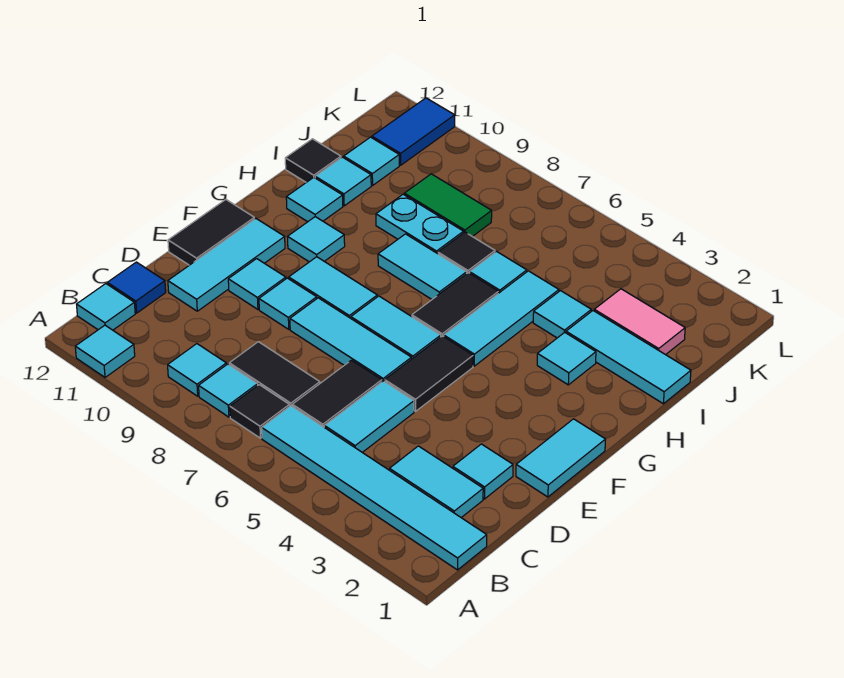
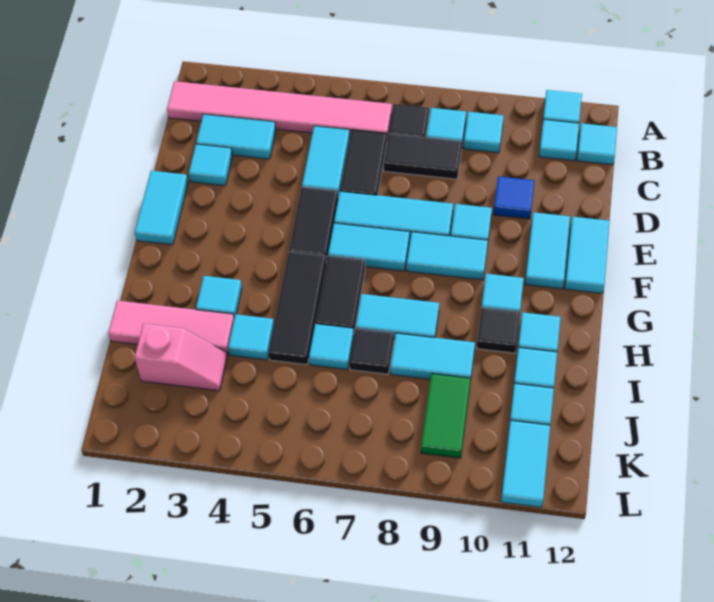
cyan tile B1:B6 level 1 -> pink tile B1:B6 level 1
blue tile C12 level 1 -> blue tile D10 level 1
cyan tile D11:F11 level 1 -> cyan tile E11:F11 level 1
cyan tile E10 level 1 -> cyan tile B11 level 1
black tile E12:F12 level 1 -> cyan tile E12:F12 level 1
cyan tile G5:I5 level 1 -> black tile G5:I5 level 1
cyan tile I1:I3 level 1 -> pink tile I1:I3 level 1
cyan plate I8:I9 level 1 -> cyan tile I8:I9 level 1
black tile I12 level 1 -> black tile H10 level 1
pink tile J2:J3 level 1 -> pink slope J2:J3 level 1 top 2
green tile J8:J9 level 1 -> green tile J9:K9 level 1
blue tile K11:L11 level 1 -> cyan tile K11:L11 level 1

